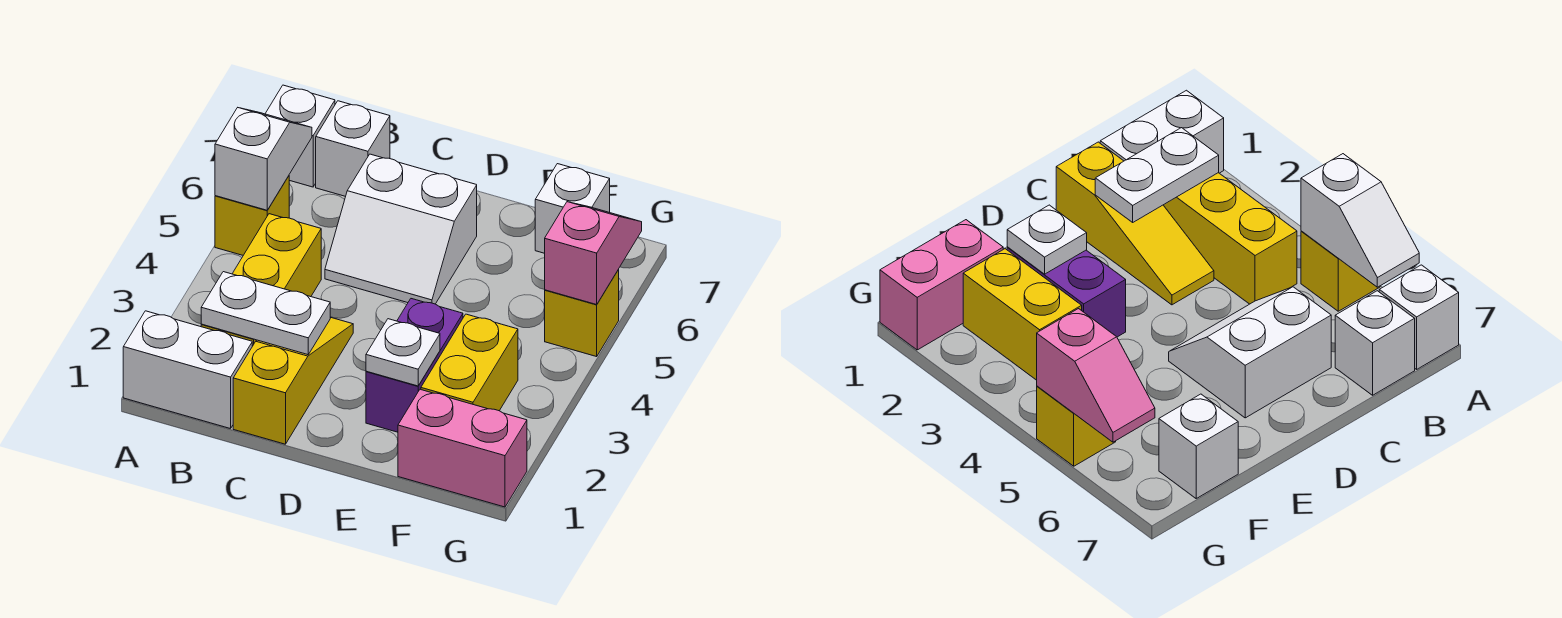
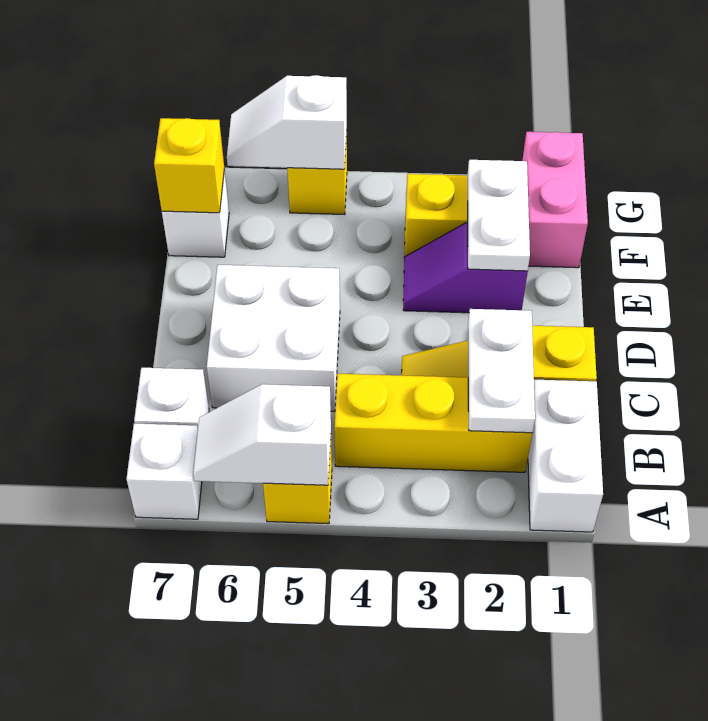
white slope C5:D6 level 1 top 6 -> white brick C5:D6 level 1
purple brick E2:E3 level 1 -> purple slope E2:E3 level 1 top 2
white plate E2 level 2 -> white plate E2:F2 level 2
none -> yellow brick F7 level 2
pink slope G5:G6 level 2 top 5 -> white slope G5:G6 level 2 top 5

